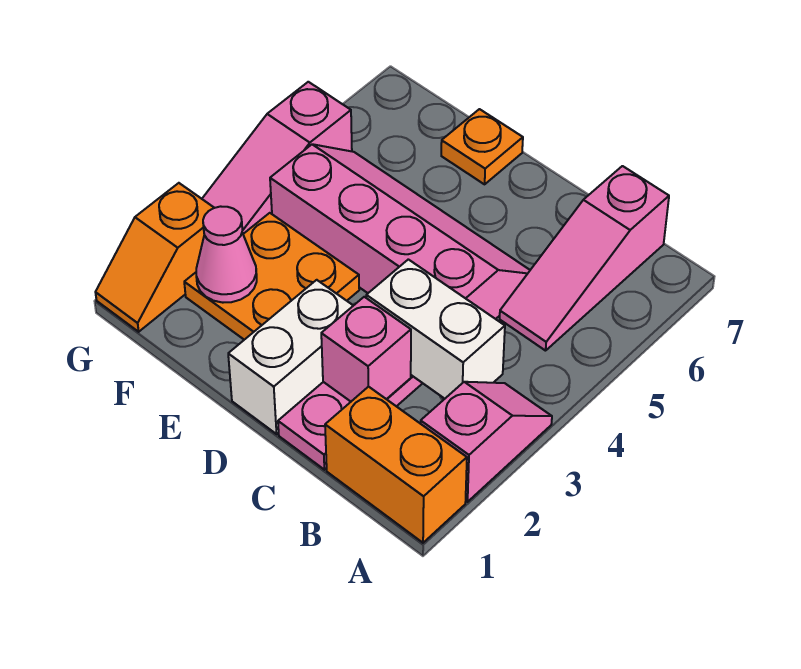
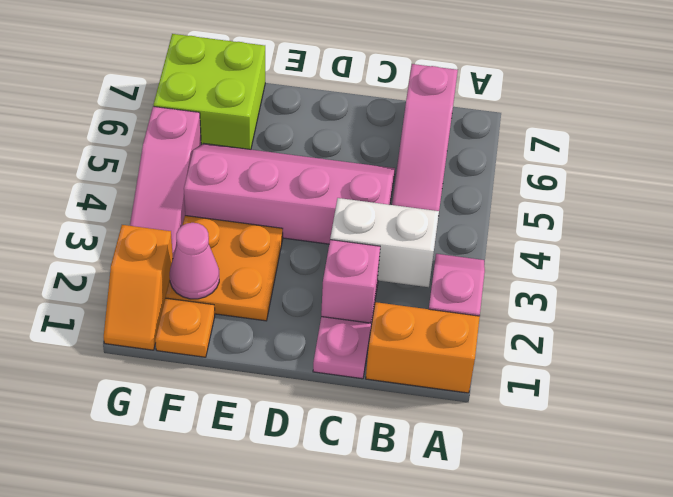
white brick D1:D2 level 1 -> none
orange plate E7 level 1 -> orange plate F1 level 1
none -> lime brick F6:G7 level 1

